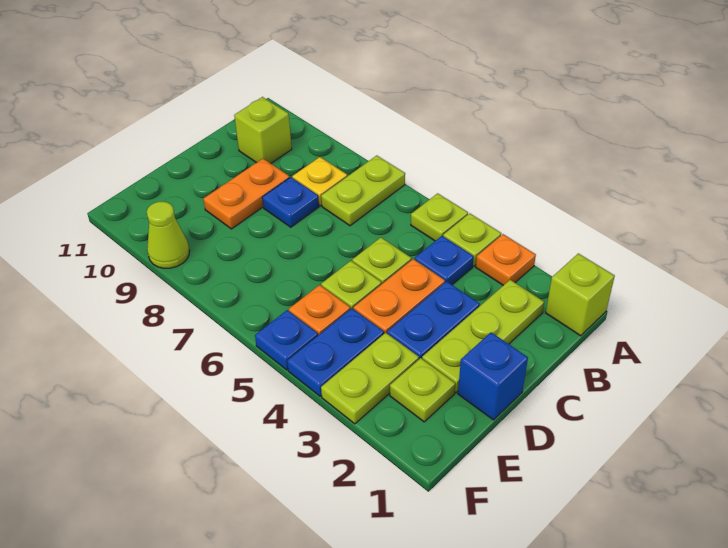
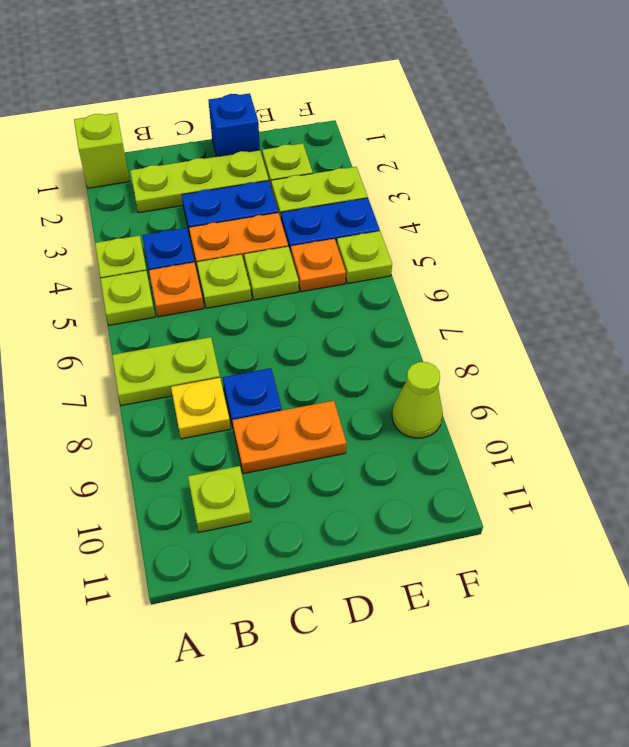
orange plate A3 level 1 -> orange plate B5 level 1
lime brick B10 level 1 -> lime plate B10 level 1
blue plate F5 level 1 -> lime plate F5 level 1

